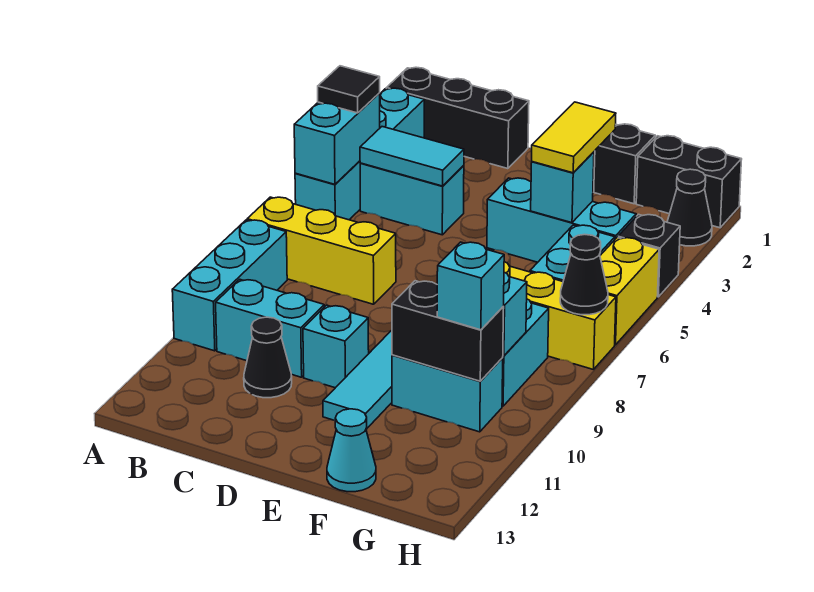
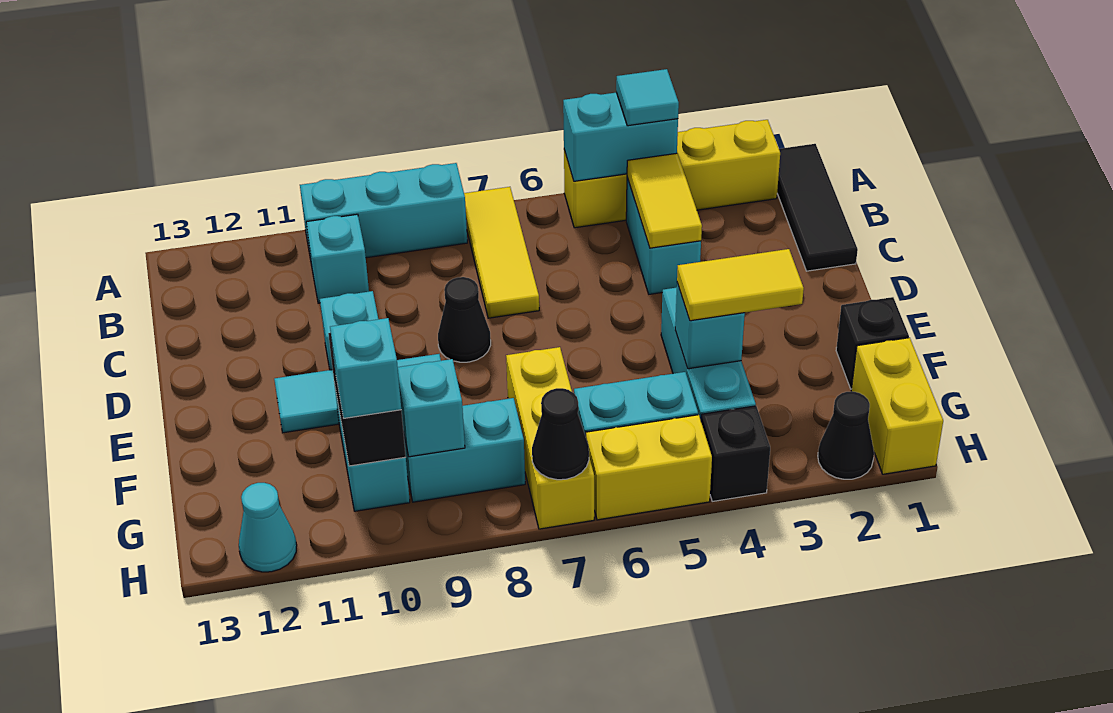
black brick A1:C1 level 1 -> black tile A1:C1 level 1
cyan brick A2:A5 level 1 -> yellow brick A2:A5 level 1
black tile A4 level 3 -> cyan tile A4 level 3
yellow brick A7:C7 level 1 -> yellow tile A7:C7 level 1
cyan tile B4:C4 level 2 -> yellow tile B4:C4 level 2
cyan brick B10:C10 level 1 -> cyan brick B10 level 1
black cone C11 level 1 -> black cone D8 level 1
cyan cone F13 level 1 -> cyan cone H12 level 1
black brick G1:H1 level 1 -> yellow brick G1:H1 level 1

